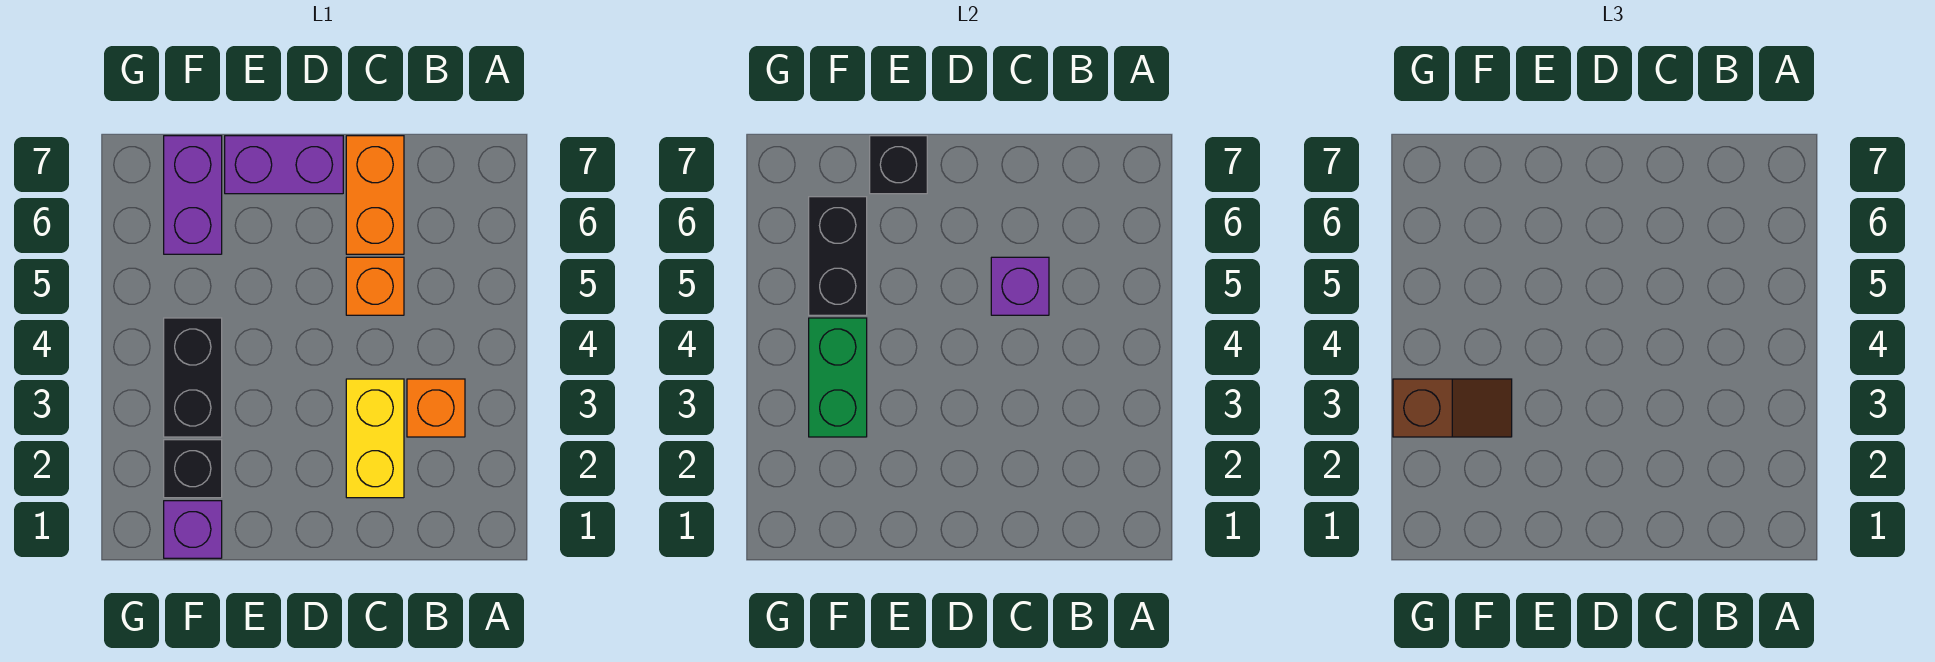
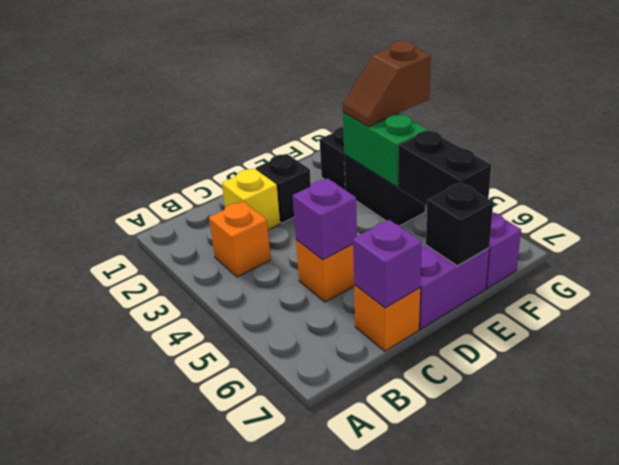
yellow brick C2:C3 level 1 -> yellow brick C2 level 1
orange brick C6:C7 level 1 -> orange brick C7 level 1
none -> black brick D2 level 1
purple brick F1 level 1 -> purple brick C7 level 2

